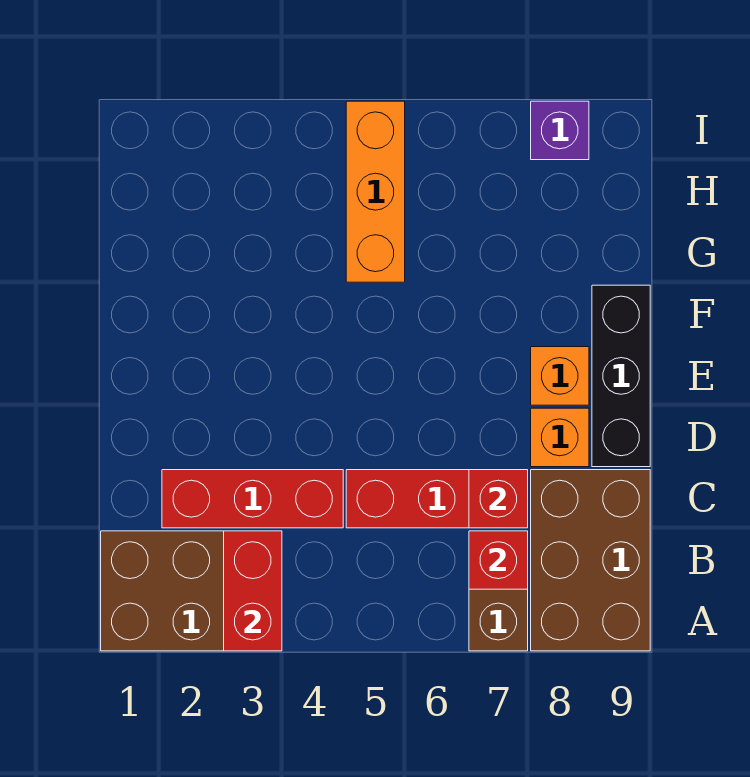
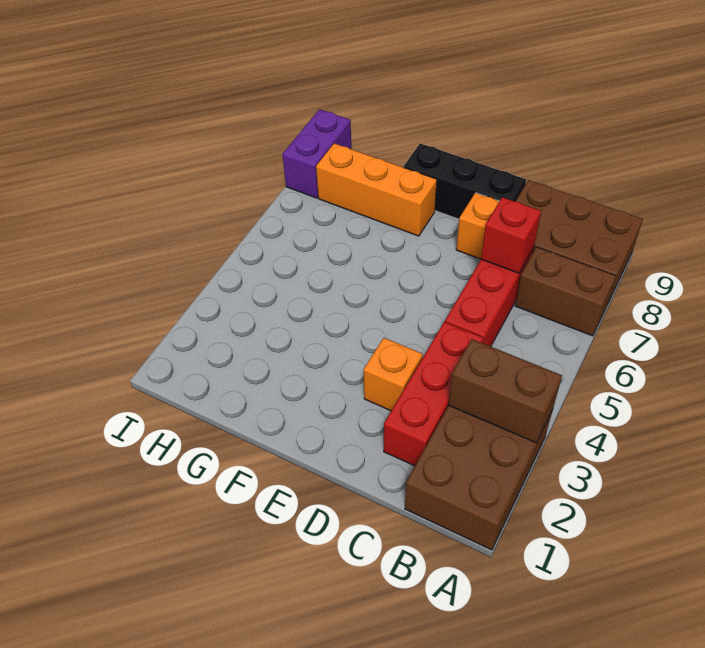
red brick A3:B3 level 2 -> brown brick A3:B3 level 2
red brick B7 level 2 -> none
orange brick E8 level 1 -> orange brick D3 level 1
orange brick G5:I5 level 1 -> orange brick F8:H8 level 1
purple brick I8 level 1 -> purple brick I8:I9 level 1

